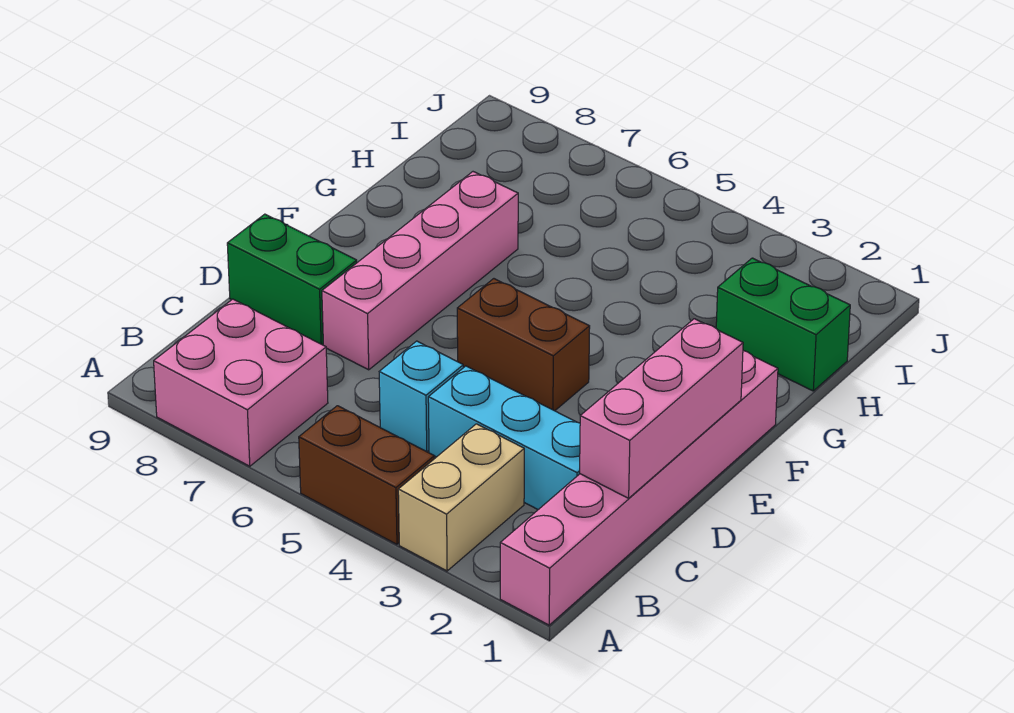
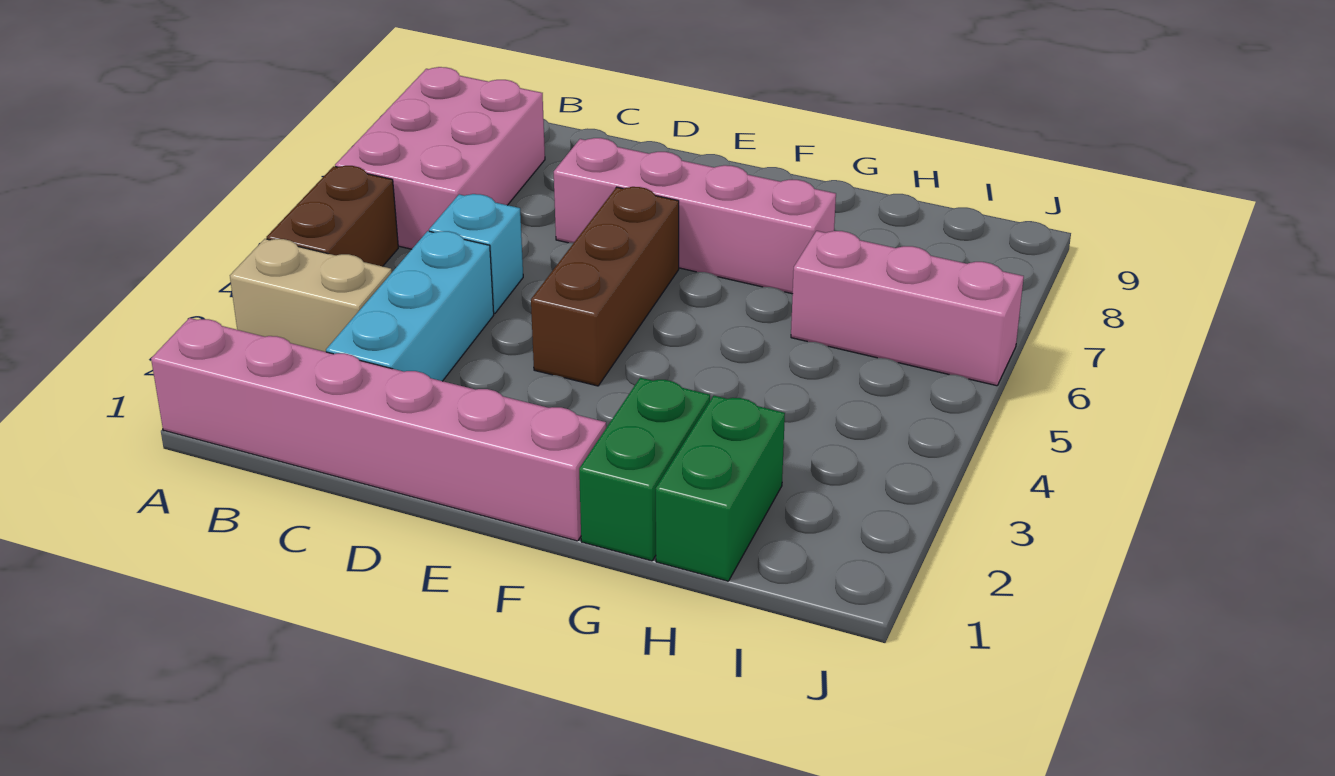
pink brick A7:B8 level 1 -> pink brick A6:B8 level 1
pink brick C1:E1 level 2 -> pink brick H6:J6 level 1
green brick D8:D9 level 1 -> green brick G1:G2 level 1
brown brick E4:E5 level 1 -> brown brick E4:E6 level 1

